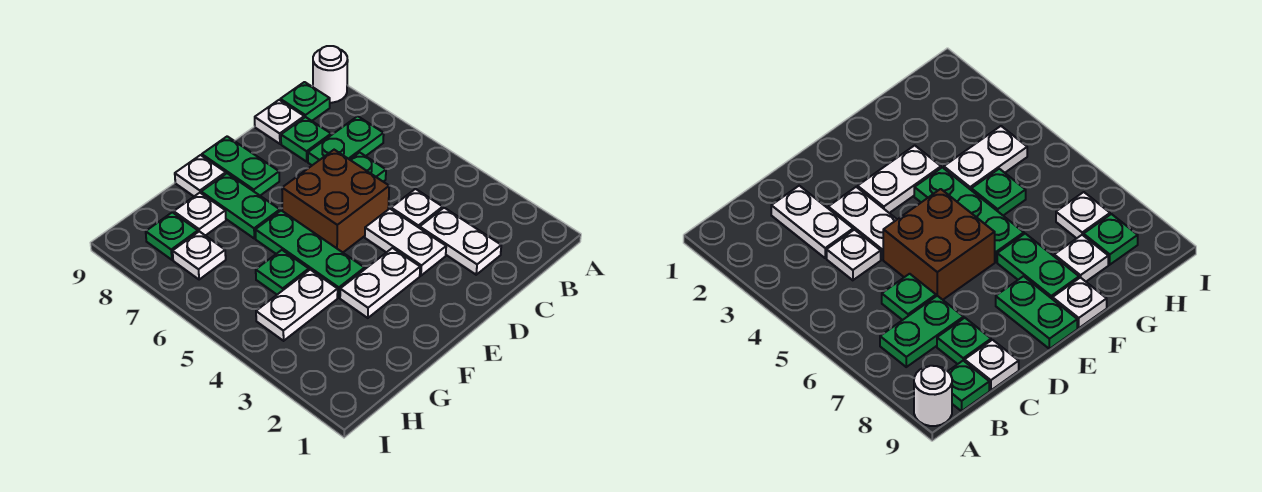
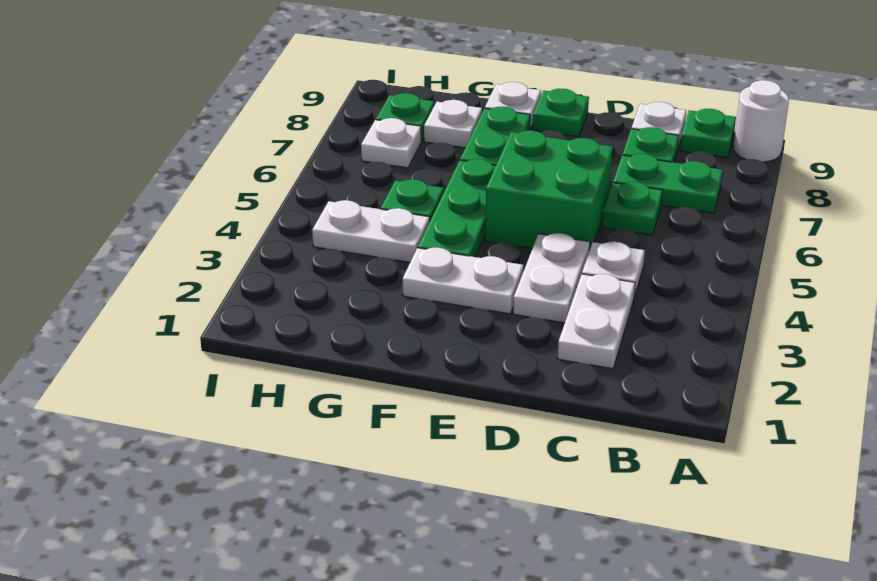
brown brick D5:E6 level 1 -> green brick D5:E6 level 1
green plate E8:E9 level 1 -> green plate E9 level 1

